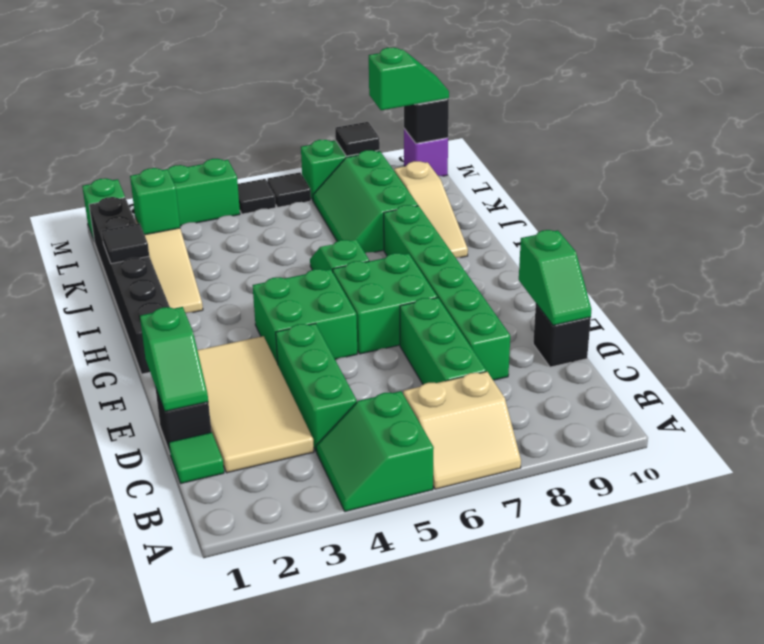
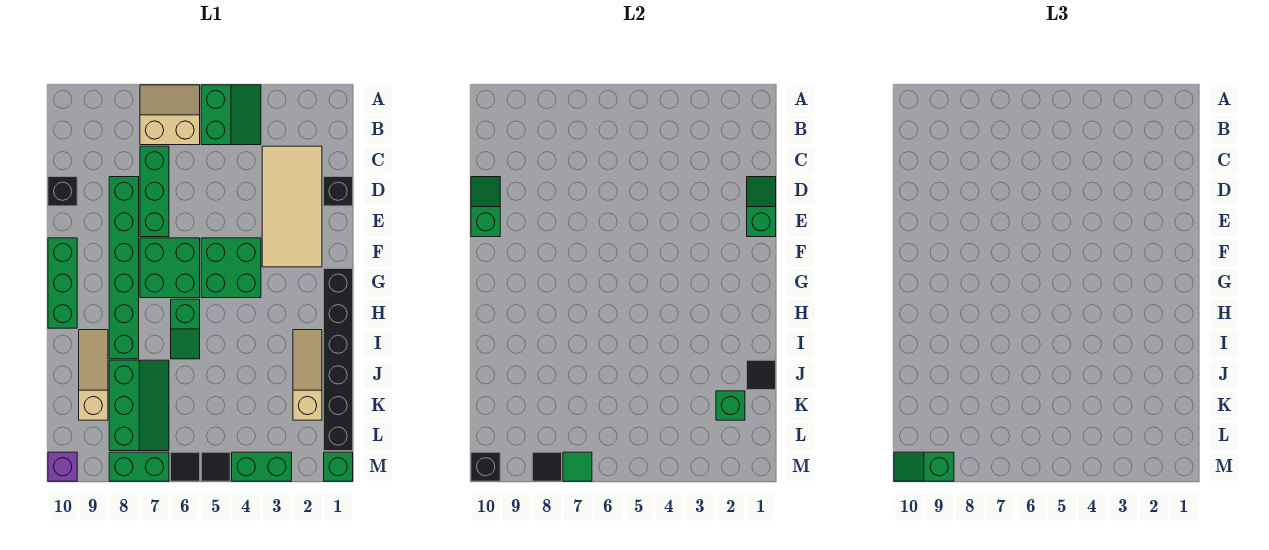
green tile C1 level 1 -> green tile M7 level 2
green brick C4:E4 level 1 -> green brick F10:H10 level 1

